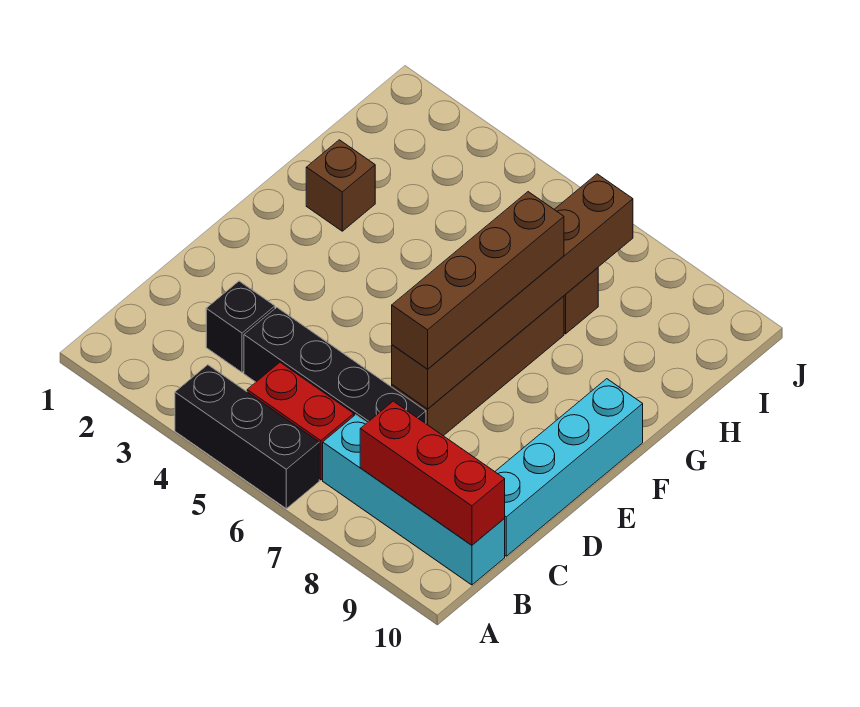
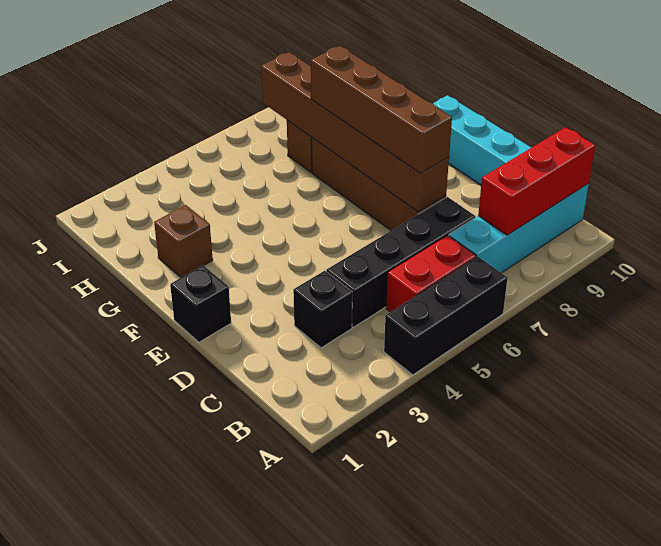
none -> black brick E1 level 1

